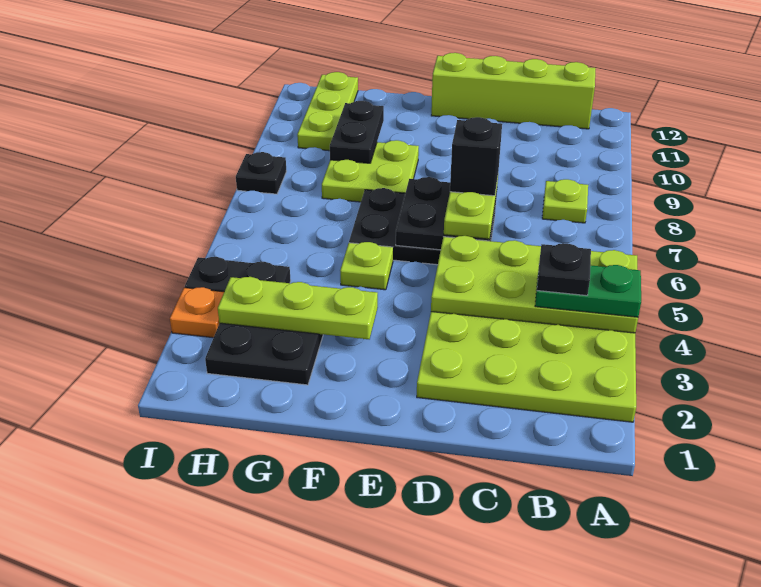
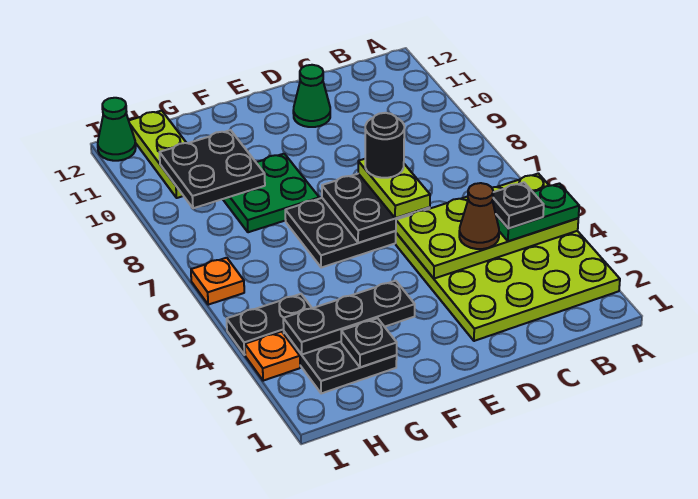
lime plate B8 level 1 -> none
lime brick B12:E12 level 1 -> none
none -> brown cone C4 level 3
black brick D7 level 4 -> black round brick D7 level 4
none -> green cone D11 level 1
lime plate F3:H3 level 2 -> black plate F3:H3 level 2
lime plate F5 level 1 -> none
lime plate F8:G9 level 1 -> green plate F8:G9 level 1
black plate G9:G10 level 2 -> black plate G9:H10 level 2
none -> orange plate I6 level 1
black plate I8 level 1 -> black plate G2 level 2
none -> green cone I12 level 1

